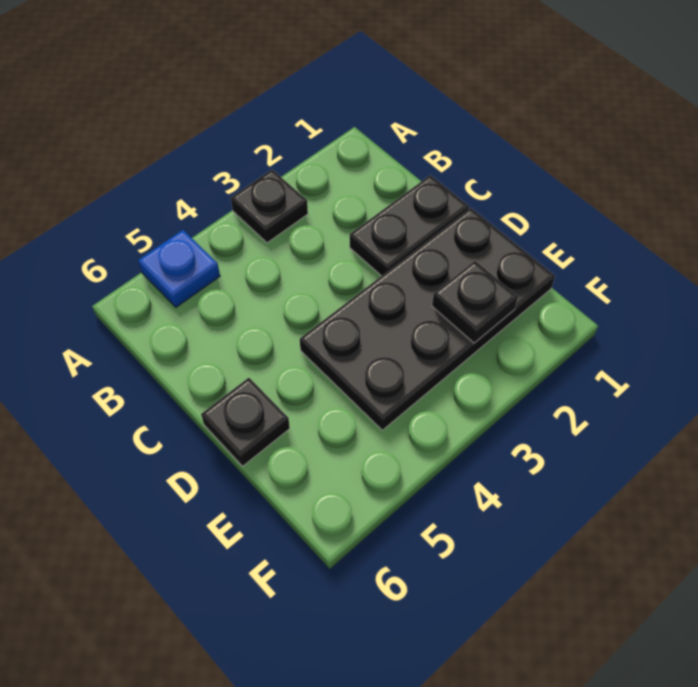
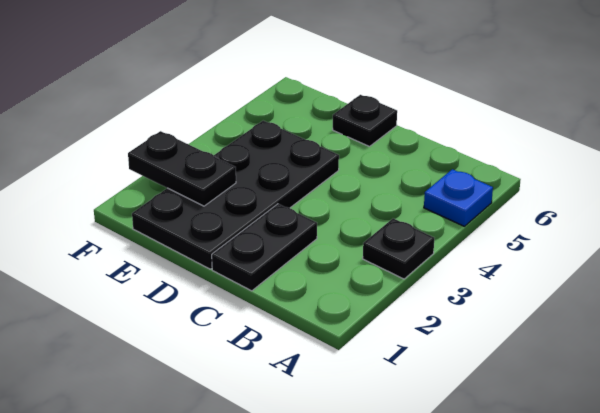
black plate E2 level 2 -> black plate E2:F2 level 2

